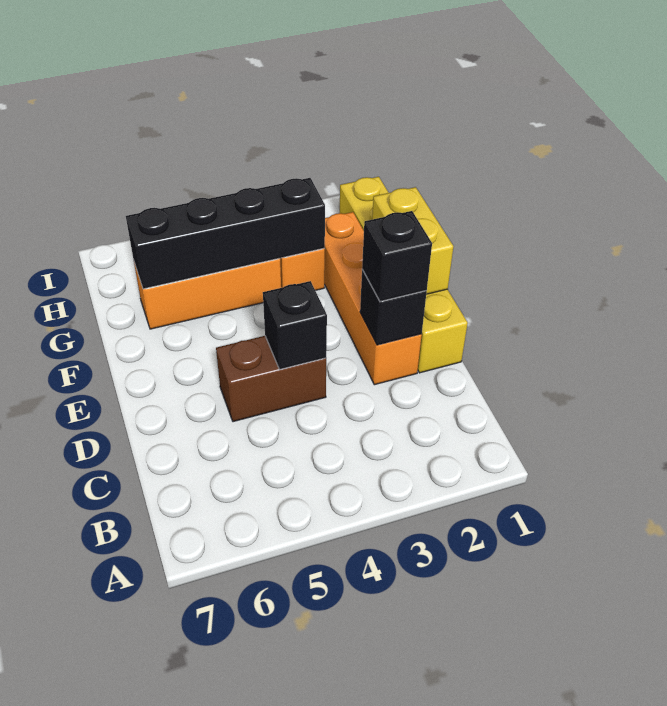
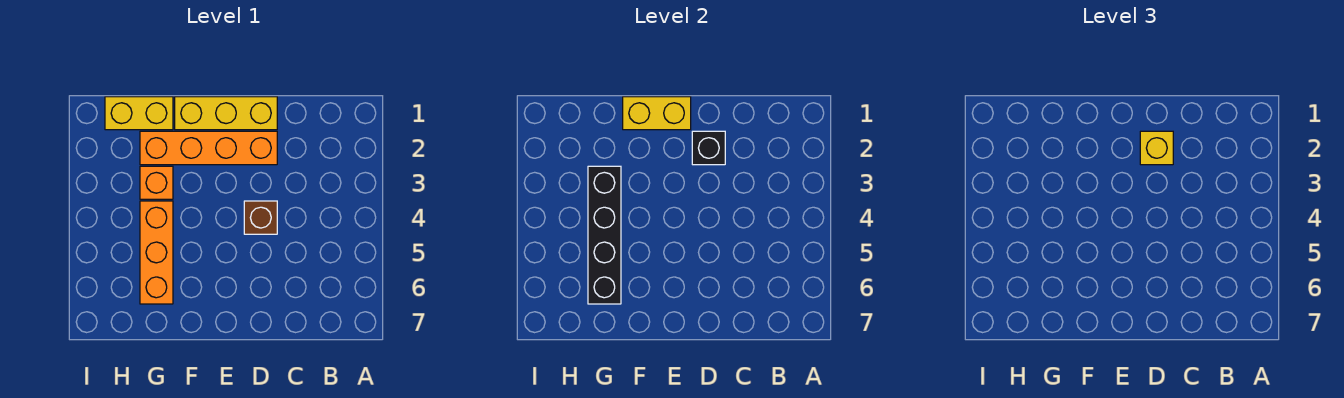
black brick D2 level 3 -> yellow brick D2 level 3
brown brick D4:D5 level 1 -> brown brick D4 level 1
black brick D4 level 2 -> none

